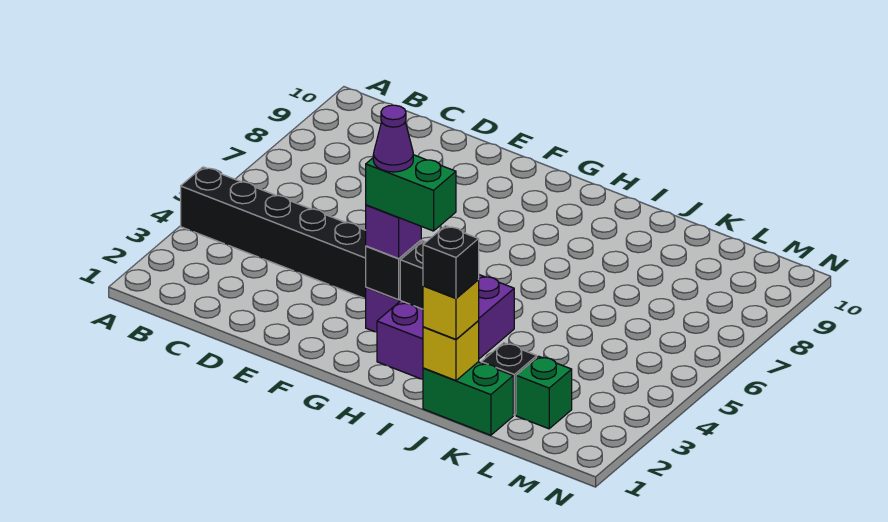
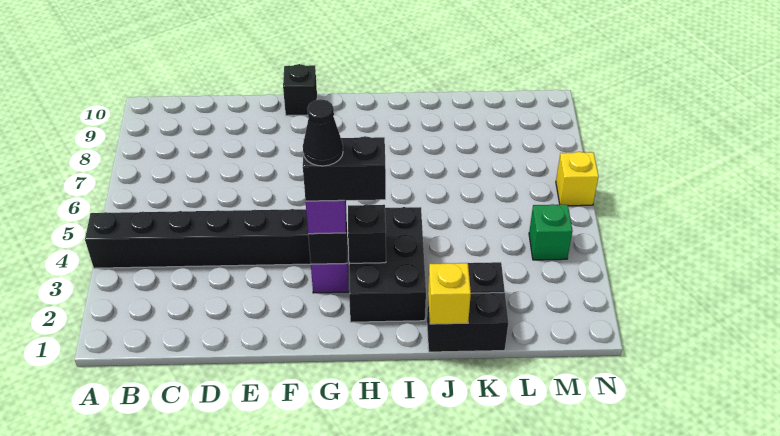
green brick G3:H3 level 4 -> black brick G3:H3 level 4
purple cone G3 level 5 -> black cone G3 level 5
purple brick H2:I4 level 1 -> black brick H2:I4 level 1
green brick J1:K1 level 1 -> black brick J1:K1 level 1
yellow brick J1 level 3 -> yellow brick N6 level 1
black brick J1 level 4 -> black brick F10 level 1
green brick L2 level 1 -> green brick M4 level 1

